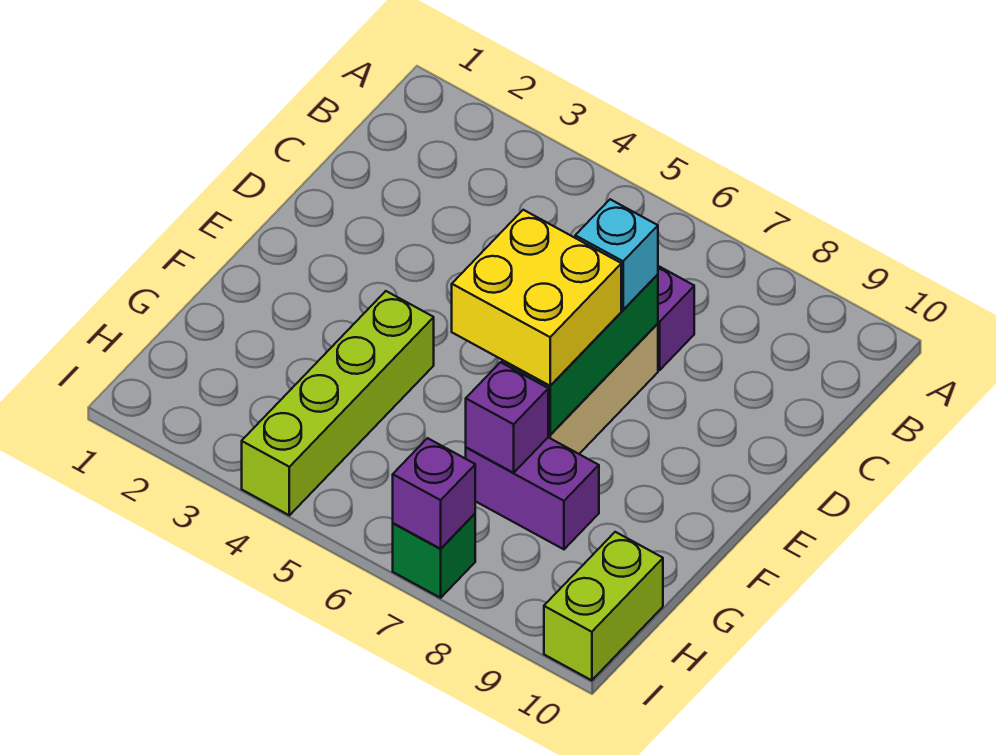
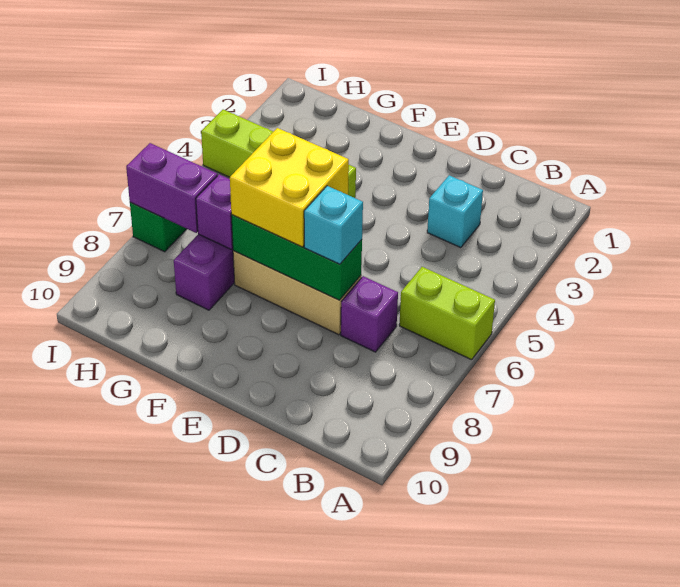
none -> cyan brick C3 level 1
lime brick H10:I10 level 1 -> lime brick A6:B6 level 1
purple brick I7 level 2 -> purple brick H7:I7 level 2

